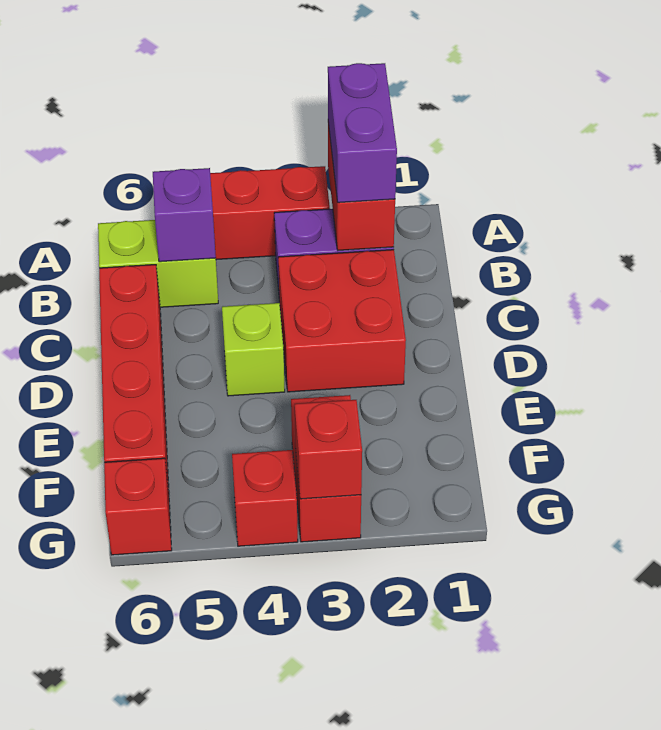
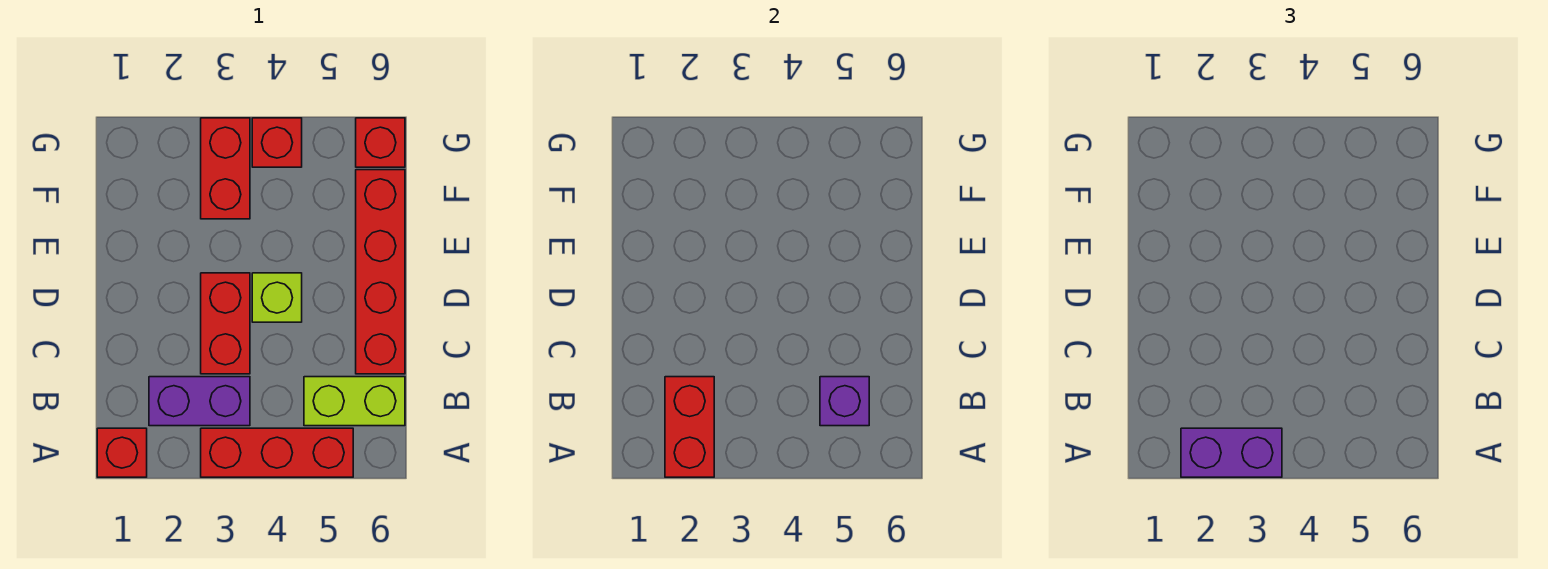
purple brick A2:B2 level 3 -> purple brick A2:A3 level 3
red brick C2:D3 level 1 -> red brick C3:D3 level 1
red brick G3 level 2 -> red brick A1 level 1

